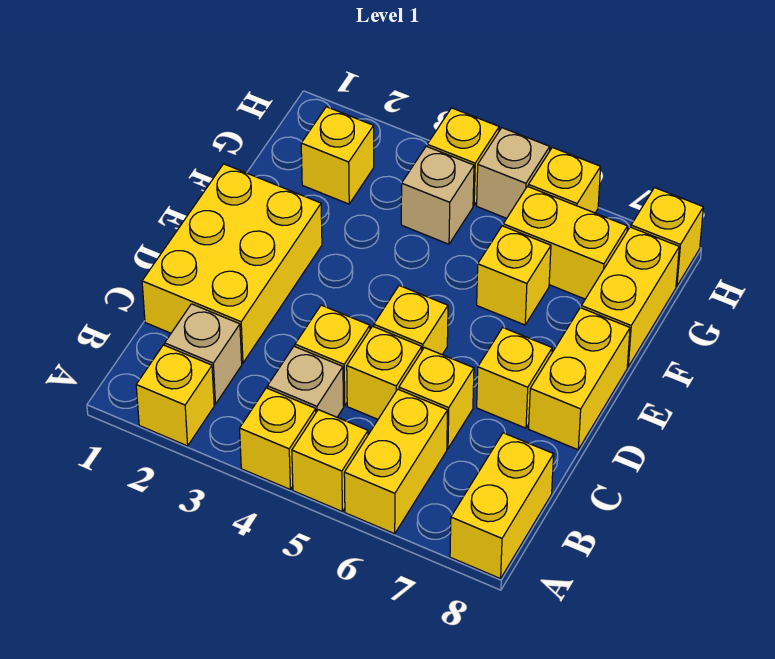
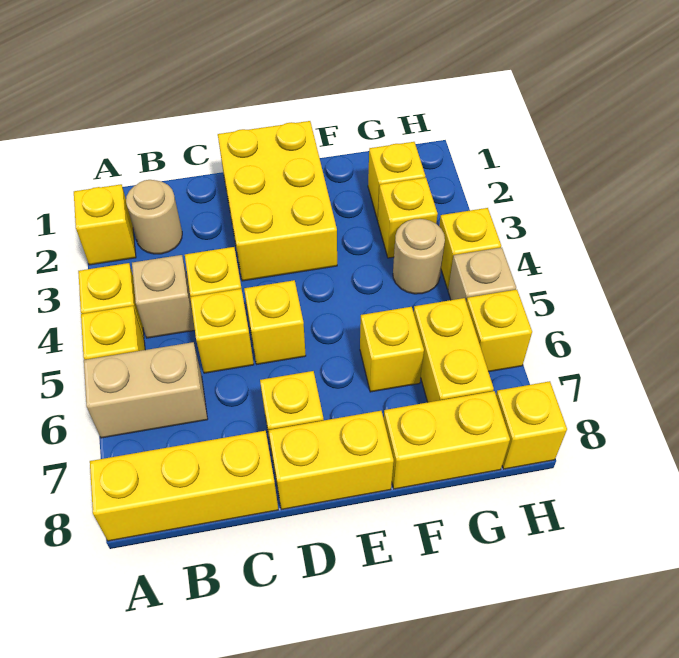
yellow brick A6:B6 level 1 -> tan brick A6:B6 level 1
yellow brick A8:B8 level 1 -> yellow brick A8:C8 level 1
tan brick B2 level 1 -> tan round brick B2 level 1
yellow brick C1:E2 level 1 -> yellow brick D1:E3 level 1
yellow brick C6 level 1 -> yellow brick G3 level 1
tan brick G4 level 1 -> tan round brick G4 level 1

